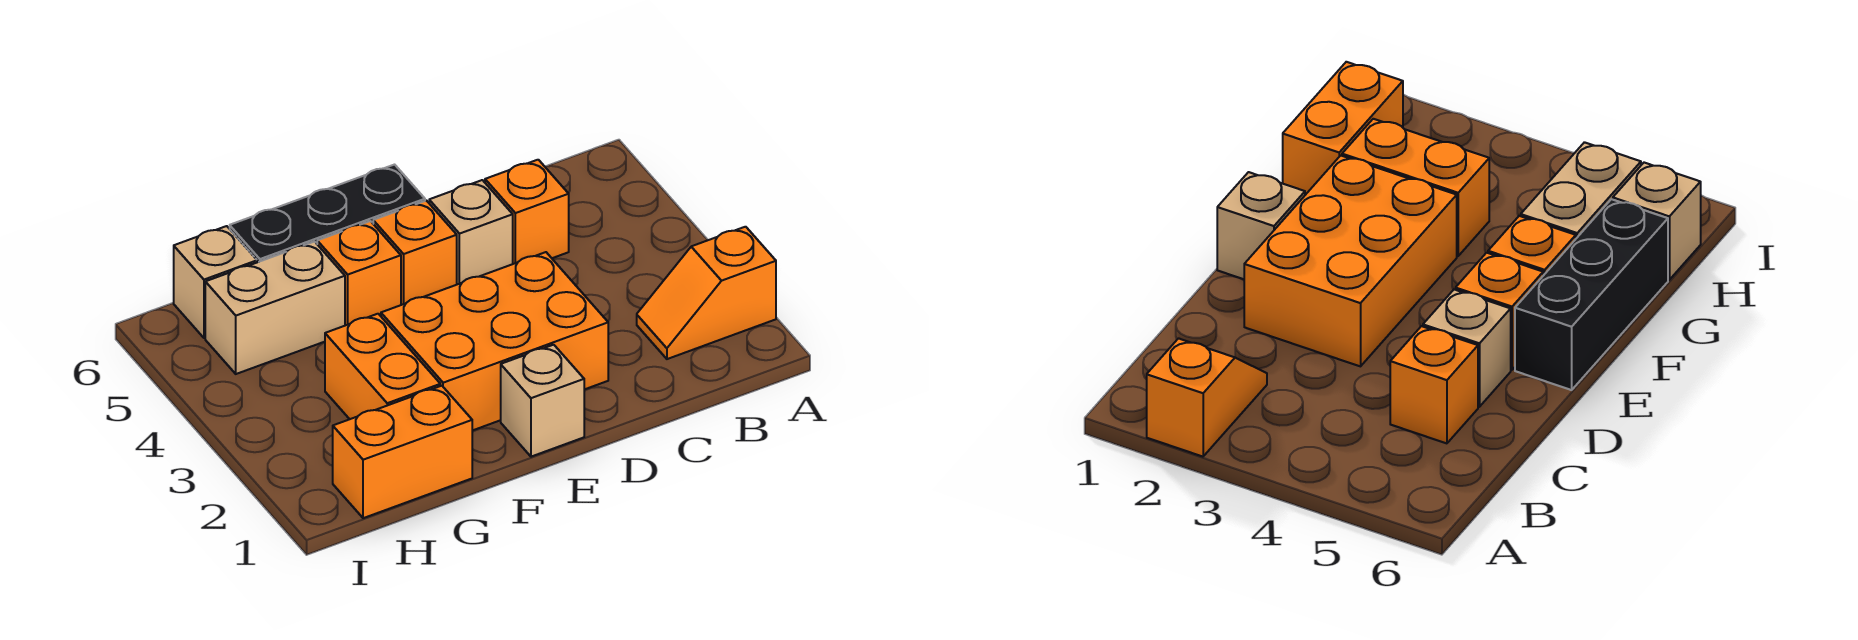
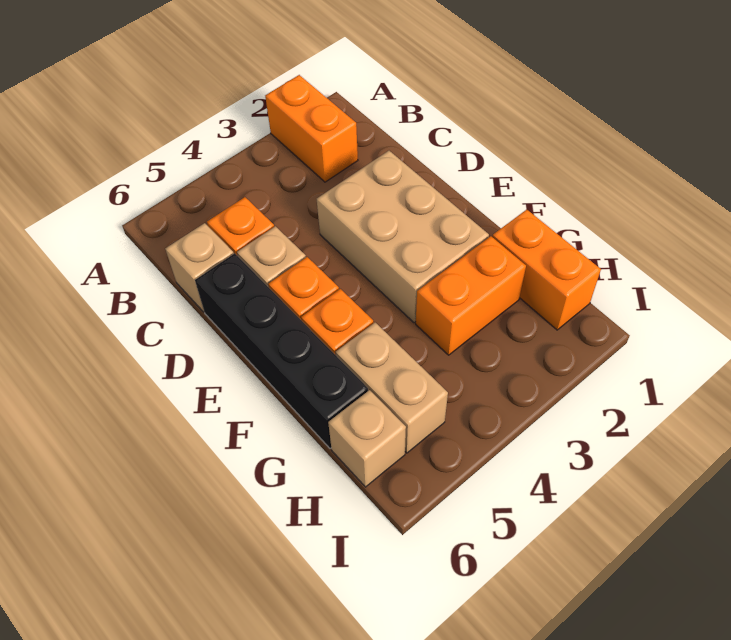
orange slope A2:B2 level 1 top A -> orange brick A2:B2 level 1
orange brick D2:F3 level 1 -> tan brick D2:F3 level 1
tan brick E1 level 1 -> tan brick C6 level 1
black brick E6:G6 level 1 -> black brick D6:G6 level 1

